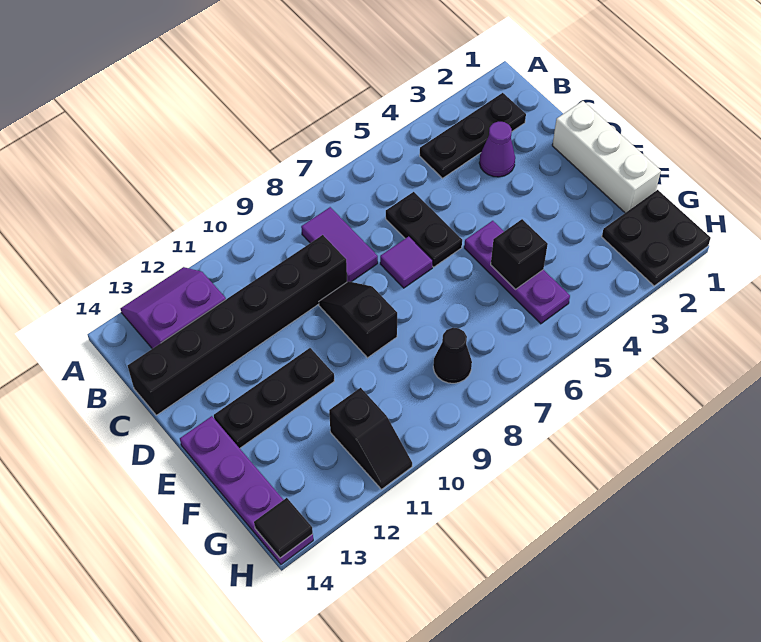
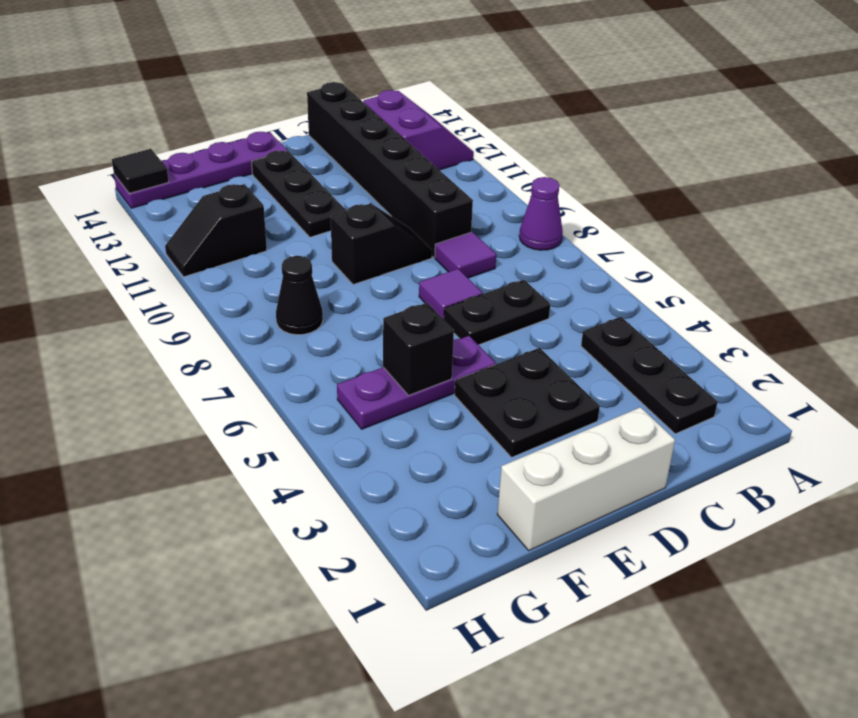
purple tile B8:C8 level 1 -> purple tile C8 level 1
purple cone C3 level 1 -> purple cone A8 level 1
black plate G1:H2 level 1 -> black plate D3:E4 level 1

